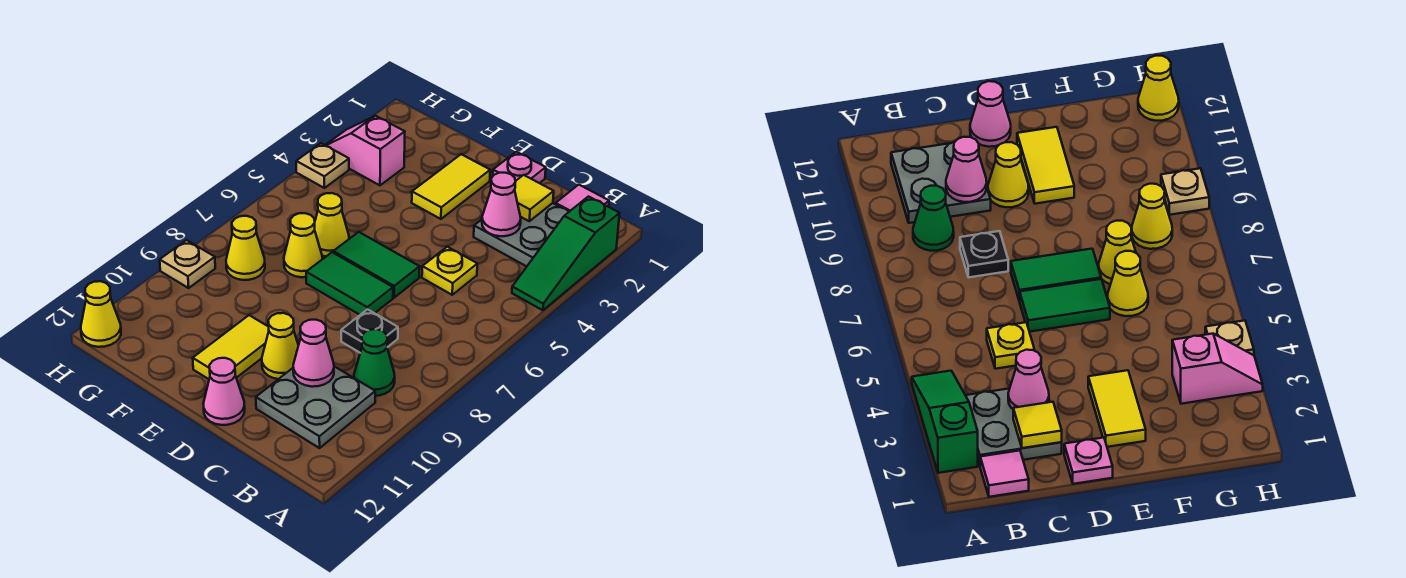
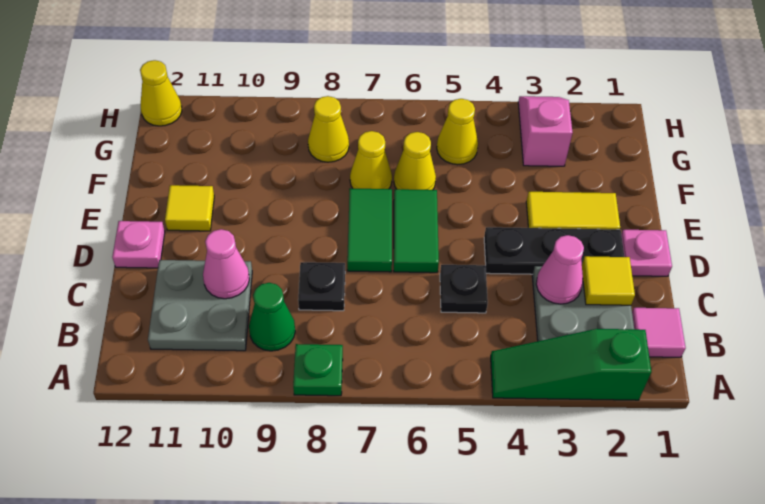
none -> green plate A8 level 1
yellow plate C5 level 1 -> black plate C5 level 1
none -> black plate D2:D4 level 1
yellow cone D10 level 1 -> yellow cone G5 level 1
pink cone D12 level 1 -> pink plate D12 level 1
yellow tile E10:E11 level 1 -> yellow tile E11 level 1
tan plate H4 level 1 -> none
tan plate H9 level 1 -> none

